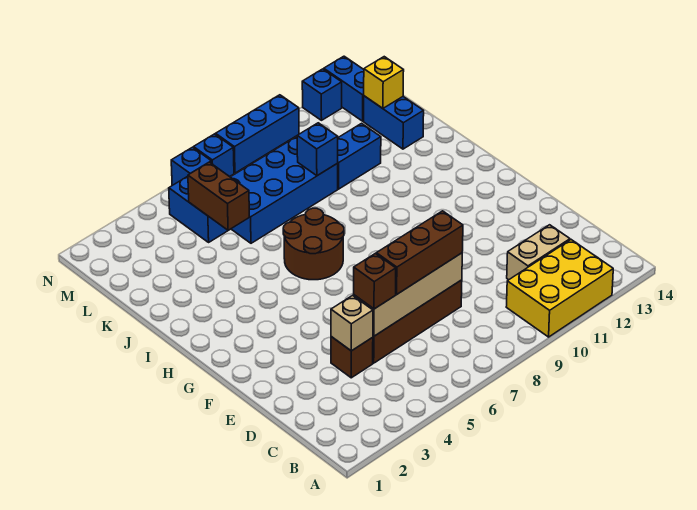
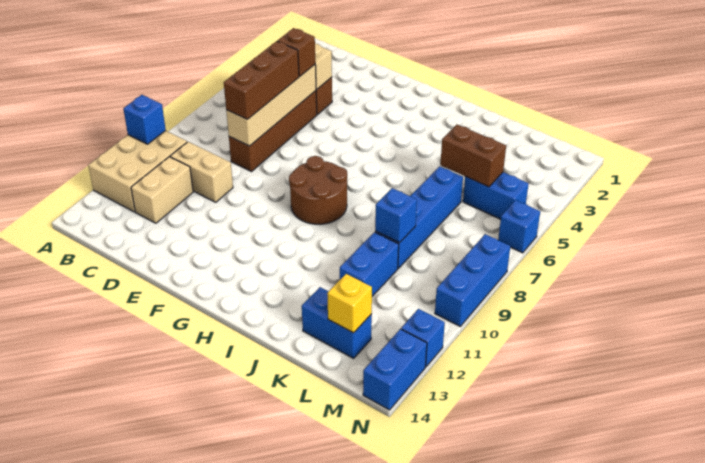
yellow brick A10:B12 level 1 -> tan brick A10:B12 level 1
none -> tan brick C10:D10 level 1
brown round brick H6:I7 level 1 -> brown round brick G8:H9 level 1
blue brick K6:L9 level 1 -> blue brick K6:K9 level 1
blue brick M13:N13 level 1 -> blue brick N13:N14 level 1
blue brick N7 level 1 -> blue brick A10 level 2

